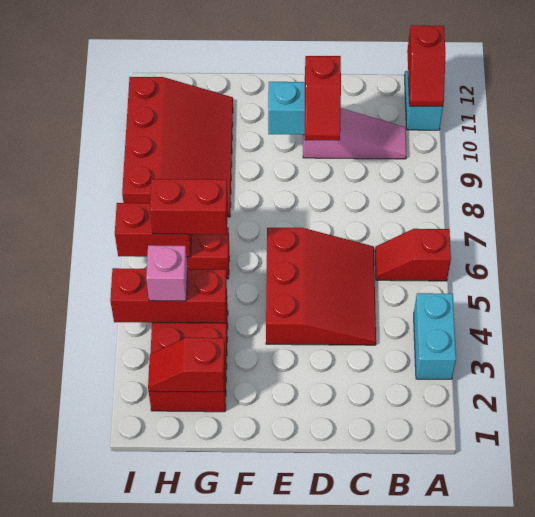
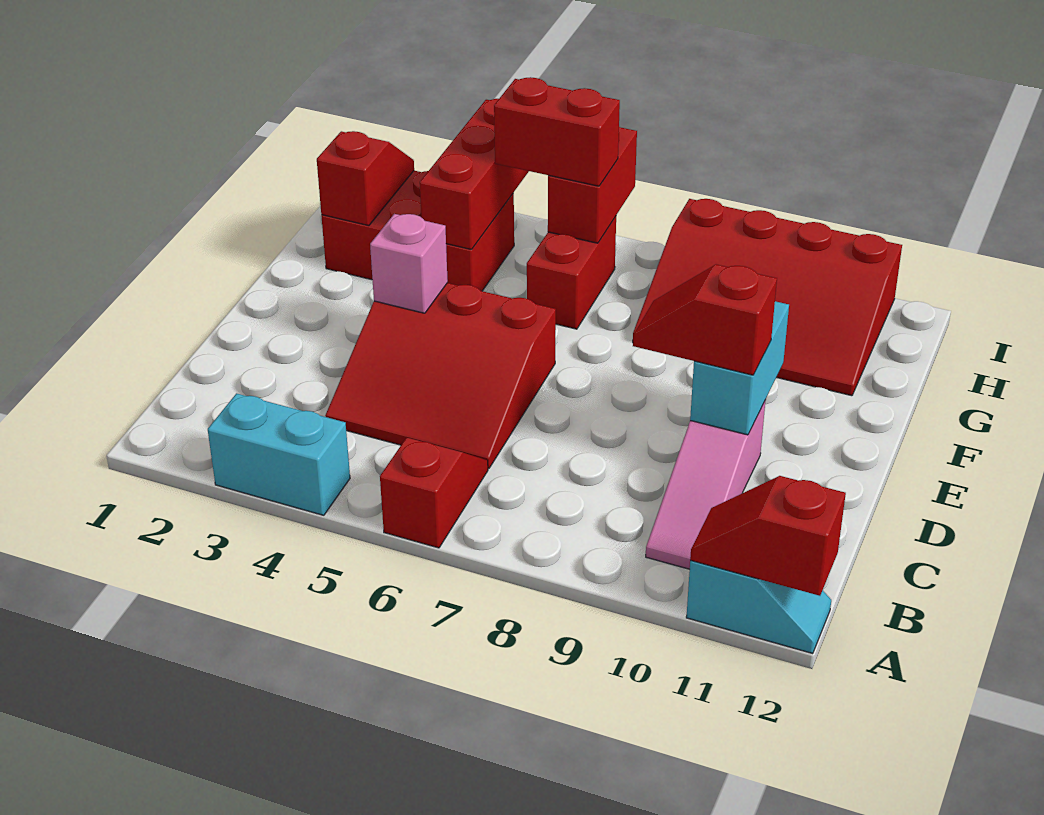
red brick G6:H6 level 3 -> red brick H5:H6 level 3
pink brick H4 level 3 -> pink brick E4 level 2

